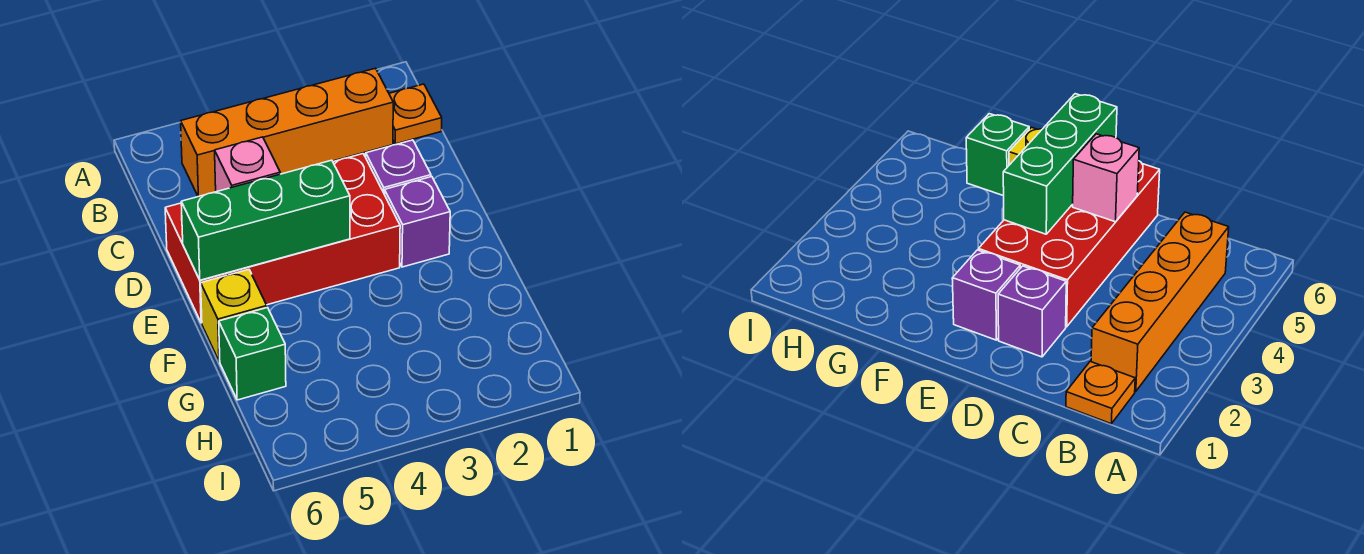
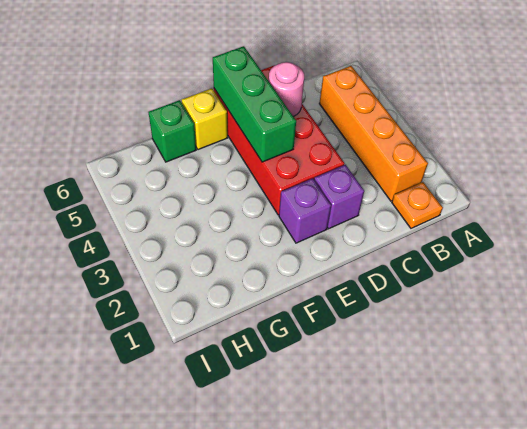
pink brick D5 level 2 -> pink round brick D5 level 2

